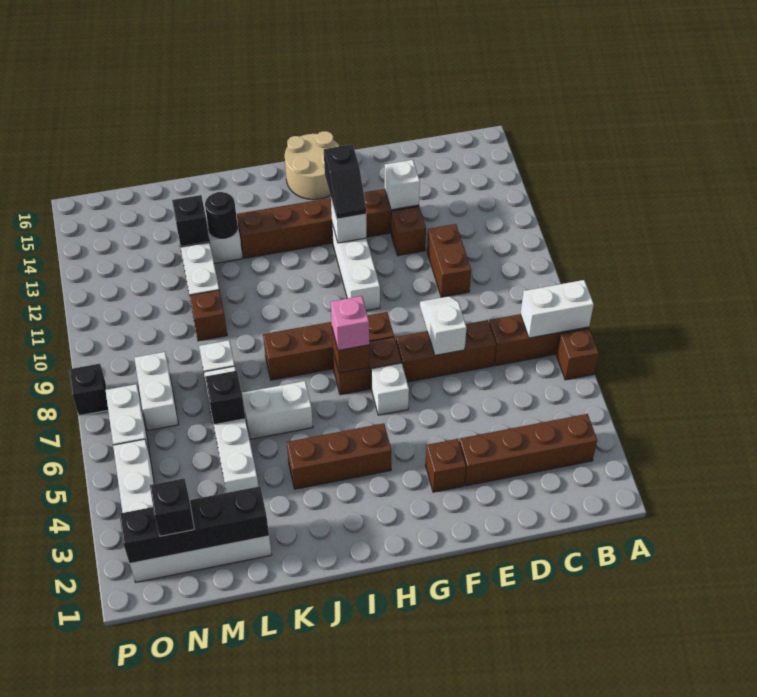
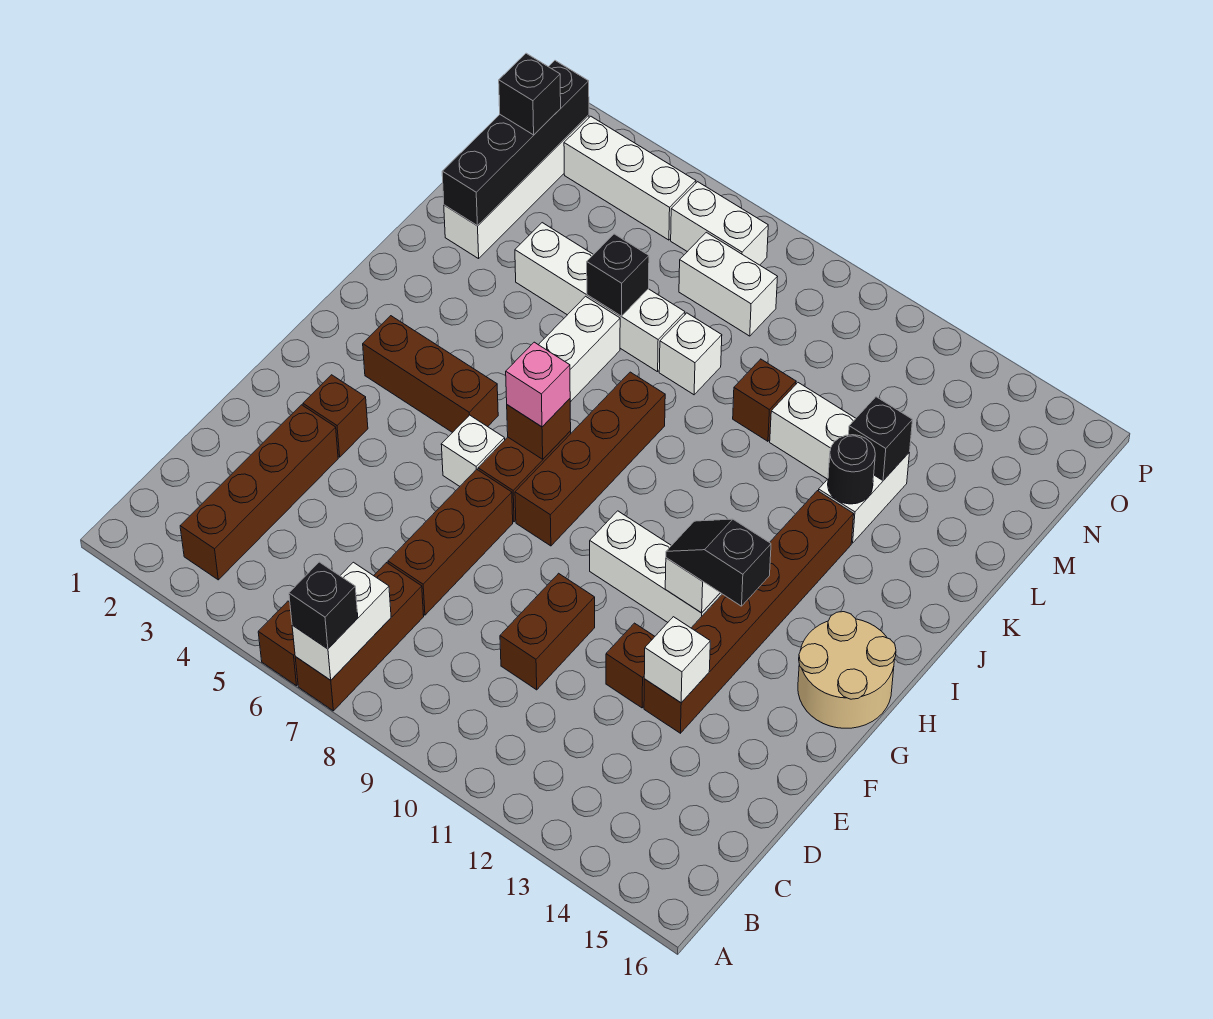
brown brick D10:D11 level 1 -> brown brick D10:E10 level 1
white slope E7:E8 level 2 top 7 -> none
brown brick H4:J4 level 1 -> brown brick H3:H5 level 1
black brick P8 level 1 -> black brick A7 level 3

